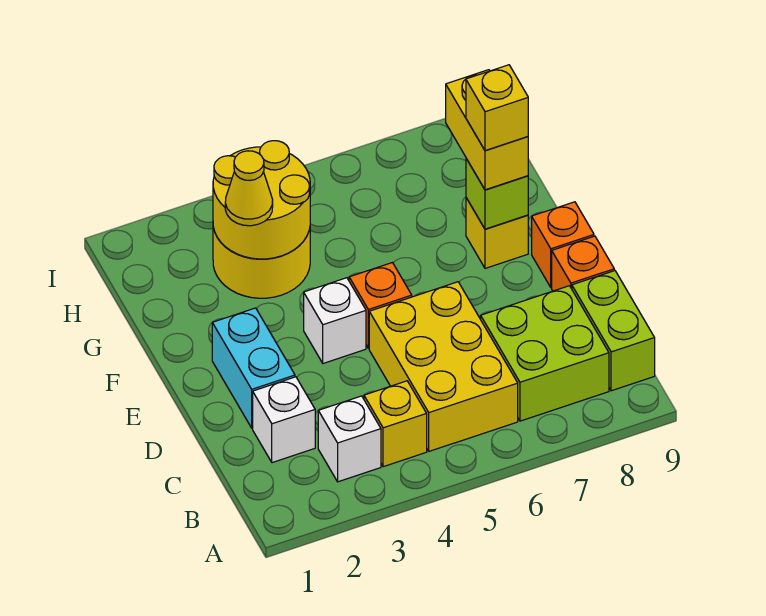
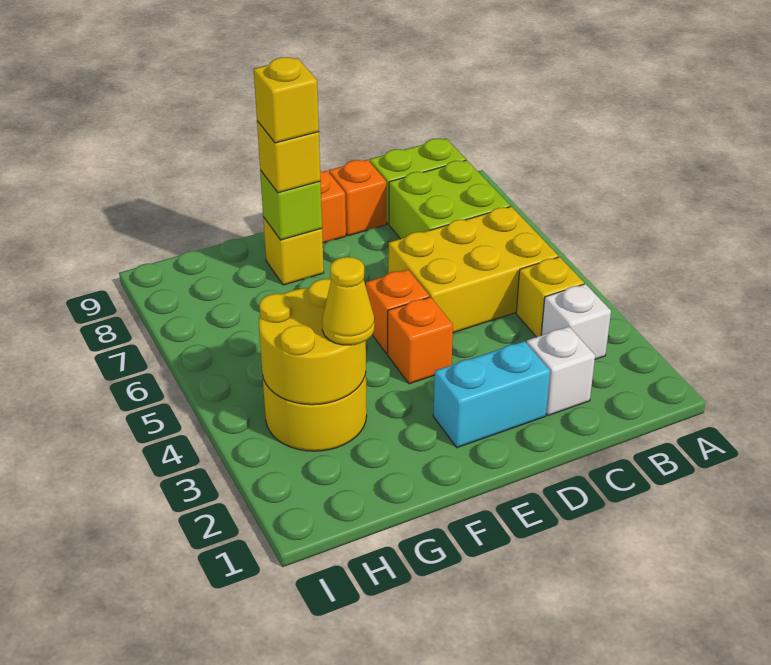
white brick E4 level 1 -> orange brick E4 level 1
yellow brick F8:G8 level 3 -> yellow brick F8 level 3

